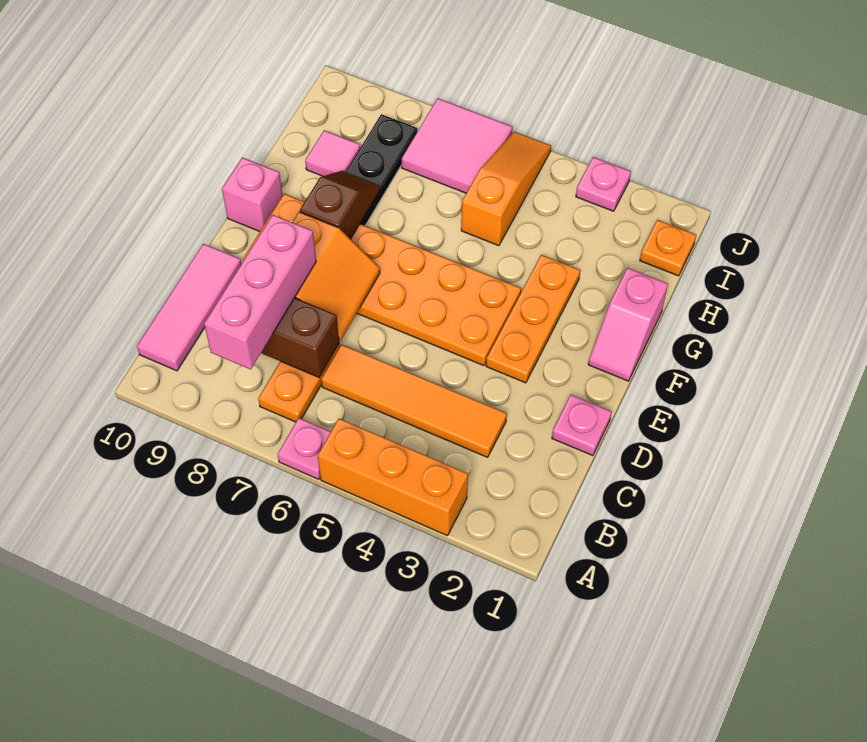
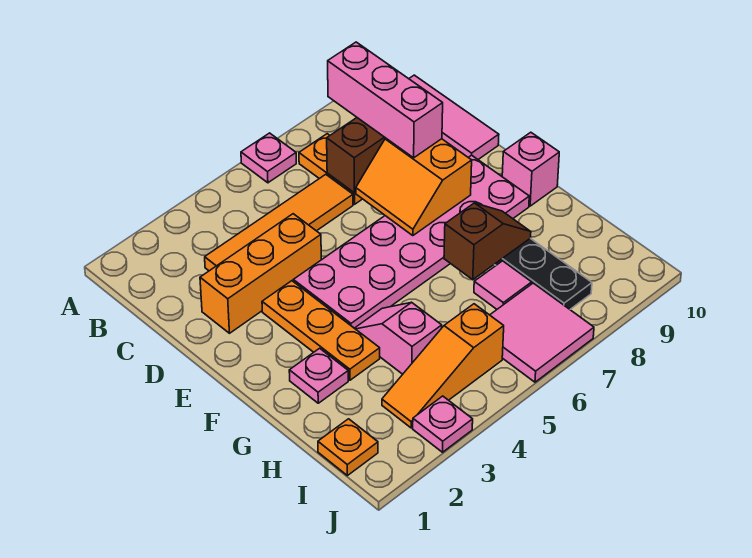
orange brick A3:A5 level 1 -> orange brick D2:D4 level 1
pink plate D1 level 1 -> pink plate G2 level 1
orange plate E4:F9 level 1 -> pink plate E4:F9 level 1
pink slope F1:G1 level 1 top G -> pink slope G4:H4 level 1 top H
brown slope F8:G8 level 2 top F -> brown slope G7:G8 level 2 top 7
orange slope H5:J5 level 1 top H -> orange slope I3:I5 level 1 top 5
pink tile H9 level 1 -> pink tile H7 level 1

